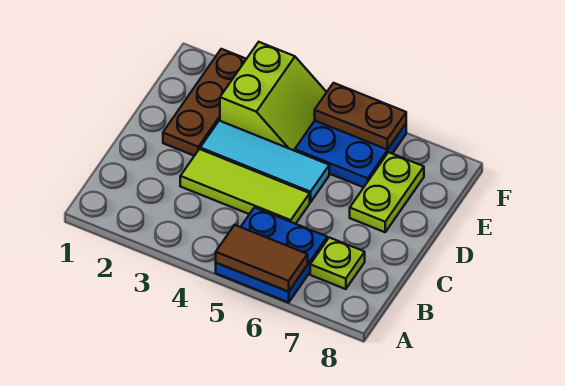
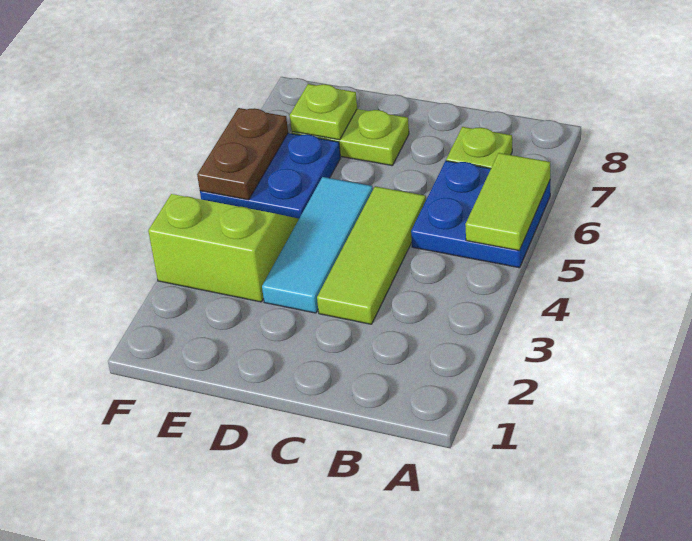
brown tile A5:A6 level 2 -> lime tile A5:A6 level 2
brown plate D2:F2 level 1 -> none
none -> lime plate E7 level 2

